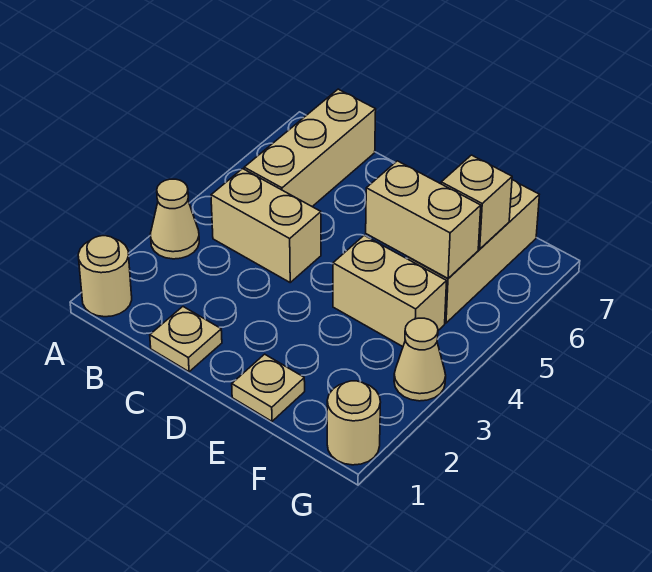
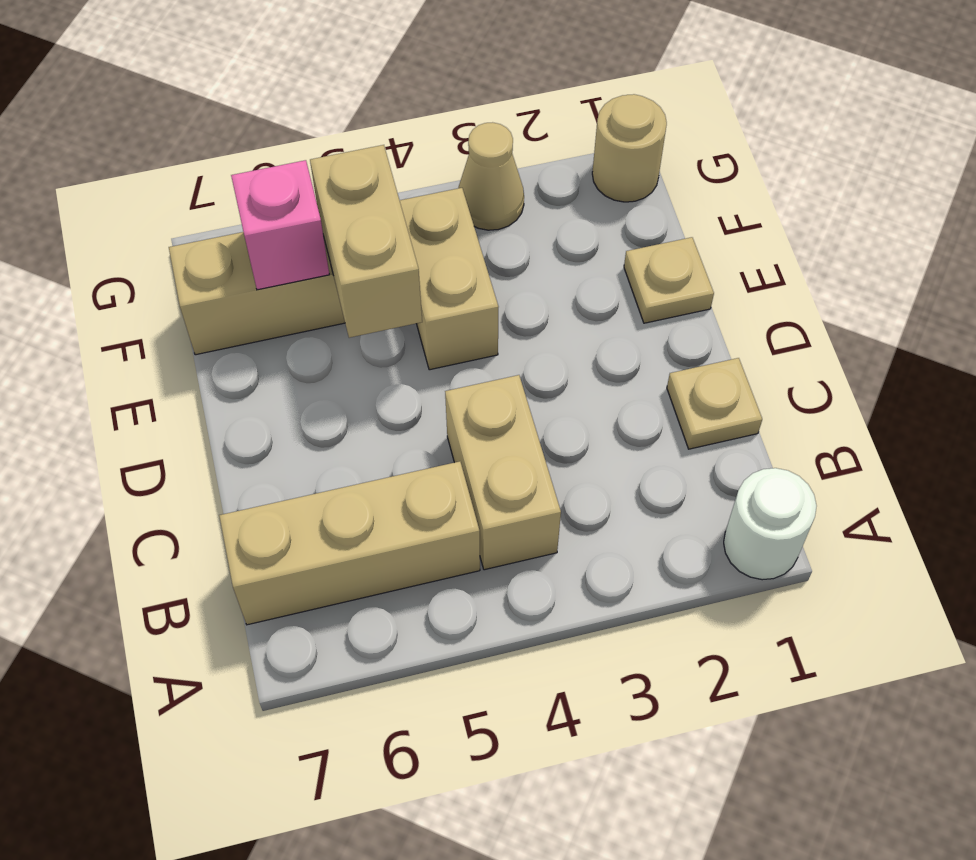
tan round brick A1 level 1 -> white round brick A1 level 1
tan cone A3 level 1 -> none
tan brick F6 level 2 -> pink brick F6 level 2

